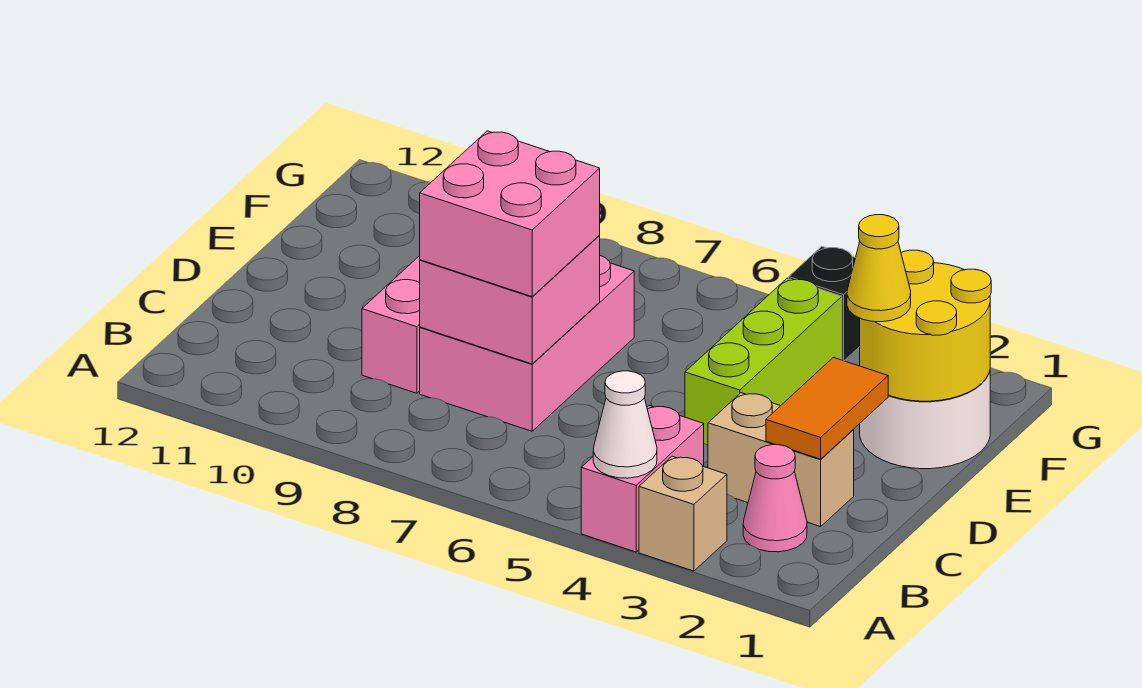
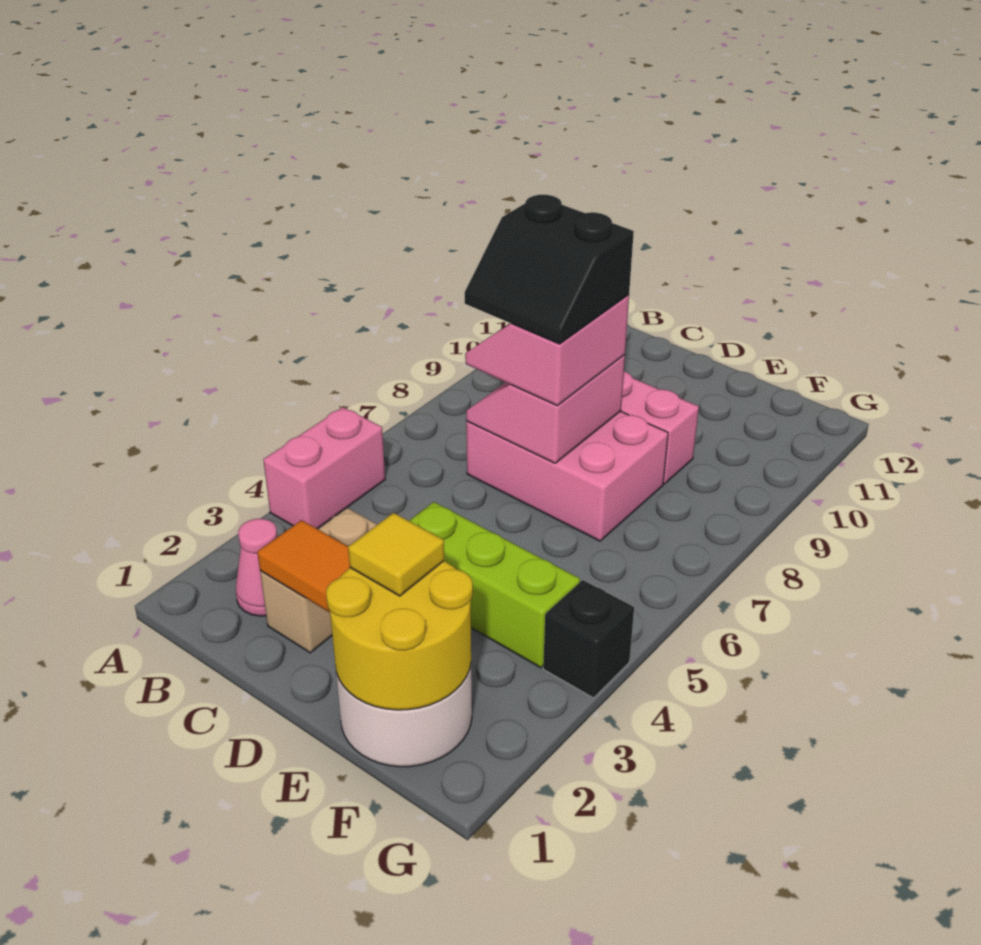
tan brick A3 level 1 -> none
pink brick A4:B4 level 1 -> pink brick A4:A5 level 1
white cone A4 level 2 -> none
pink brick C7:D8 level 2 -> pink slope C7:D8 level 2 top D
pink brick C7:D8 level 3 -> pink slope C7:D8 level 3 top D
none -> black slope C7:D8 level 4 top 8
yellow cone E2 level 3 -> yellow tile E2 level 3

